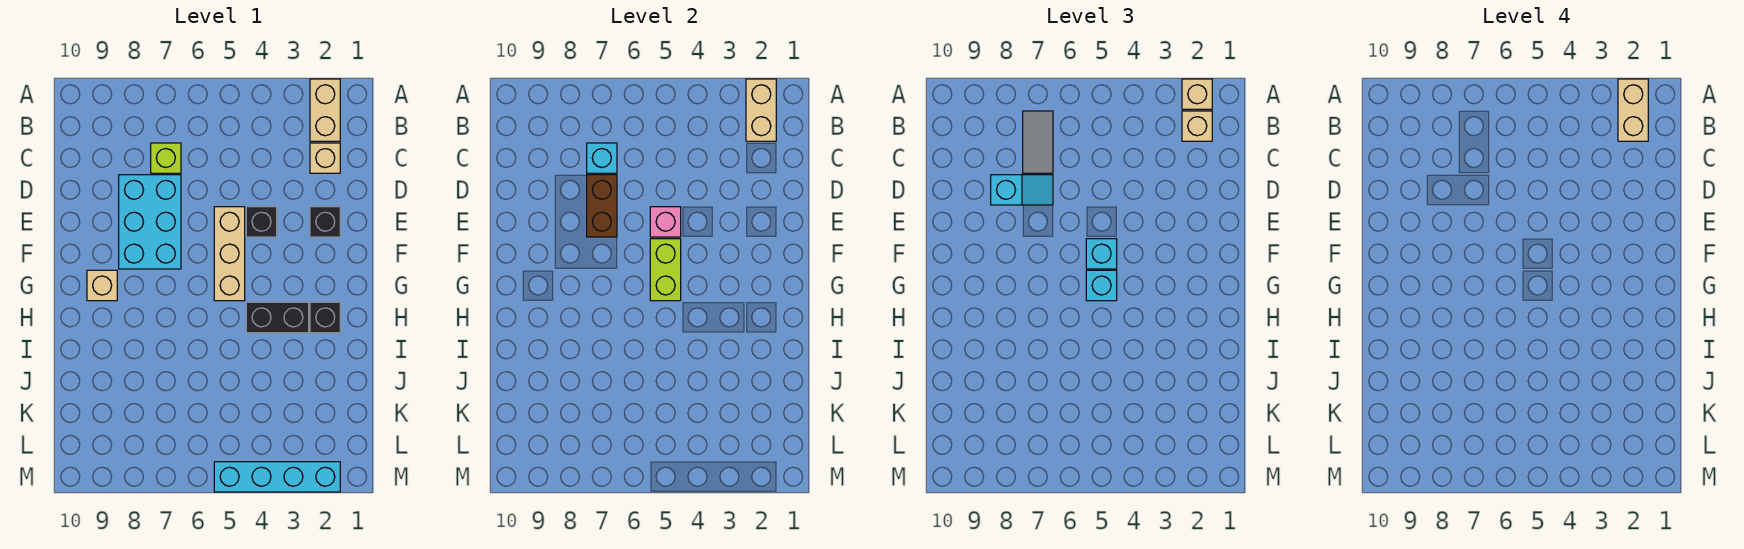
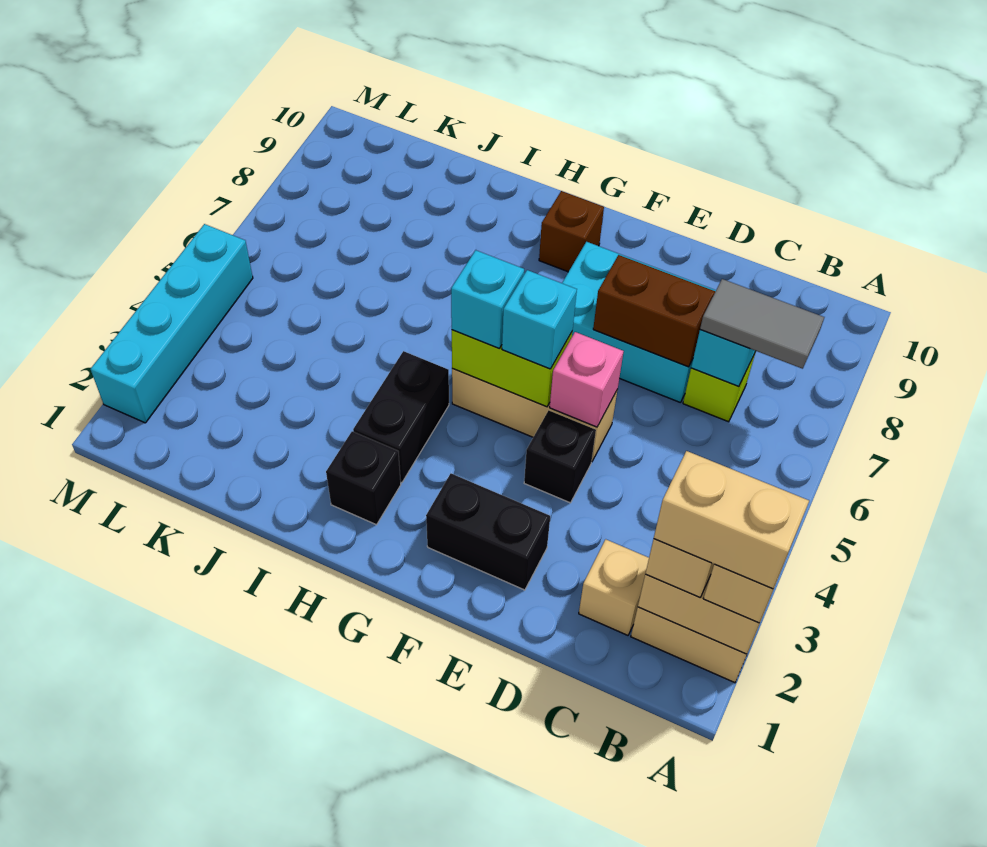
cyan slope D7:D8 level 3 top 8 -> none
black brick E2 level 1 -> black brick E2:F2 level 1
tan brick G9 level 1 -> brown brick G9 level 1

